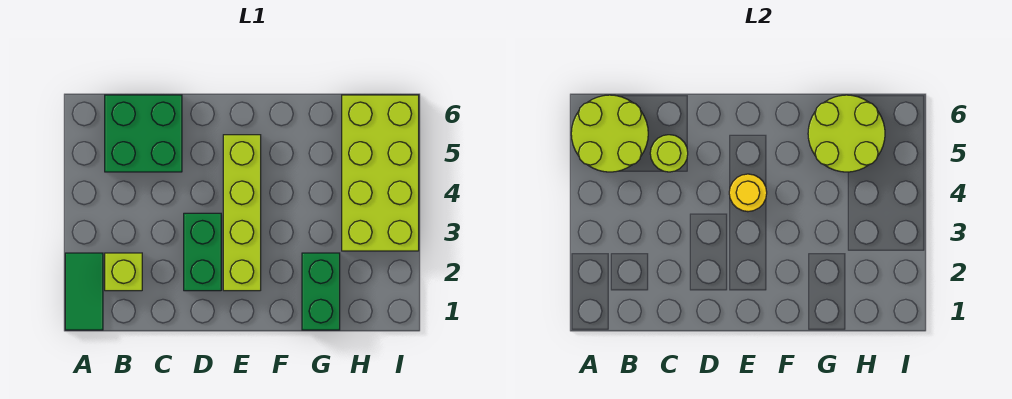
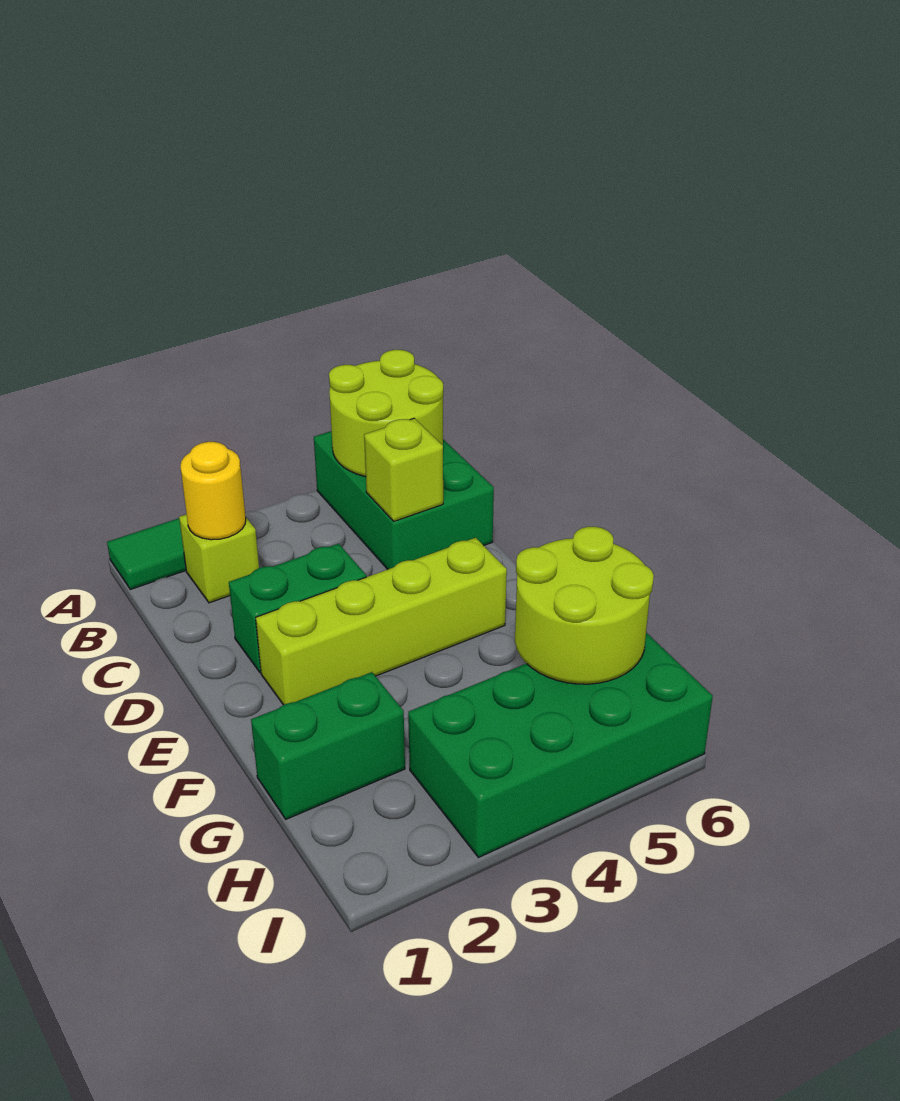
green brick B5:C6 level 1 -> green brick A5:C6 level 1
lime round brick C5 level 2 -> lime brick C5 level 2
yellow round brick E4 level 2 -> yellow round brick B2 level 2
lime brick H3:I6 level 1 -> green brick H3:I6 level 1

